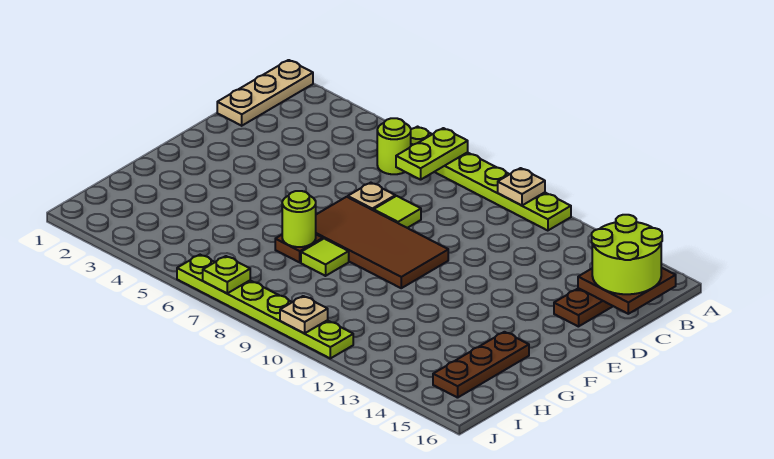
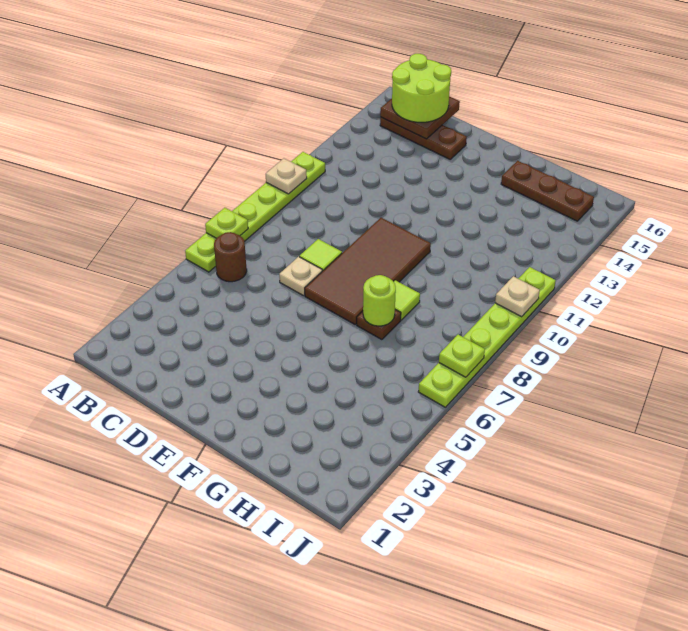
tan plate A1:C1 level 1 -> none
lime plate A7:B7 level 2 -> lime plate A7 level 2
lime round brick B6 level 1 -> brown round brick B6 level 1

